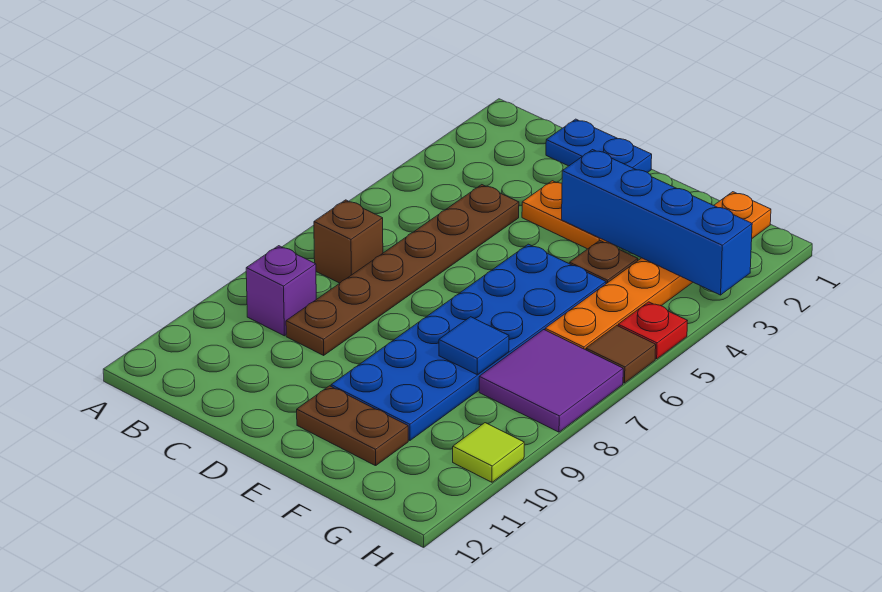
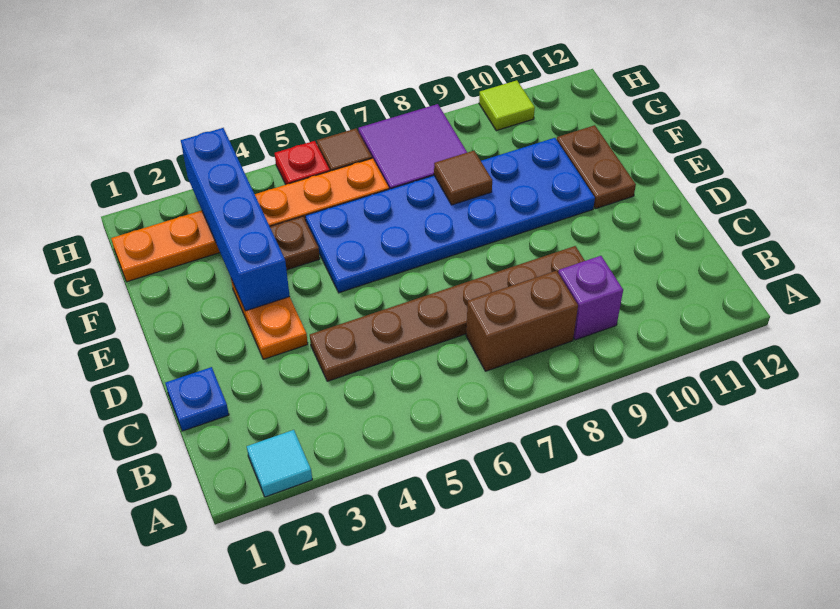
none -> cyan tile A2 level 1
brown brick B7 level 1 -> brown brick B7:B8 level 1
blue plate C1:D1 level 1 -> blue plate C1 level 1
blue tile F8 level 2 -> brown tile F8 level 2

